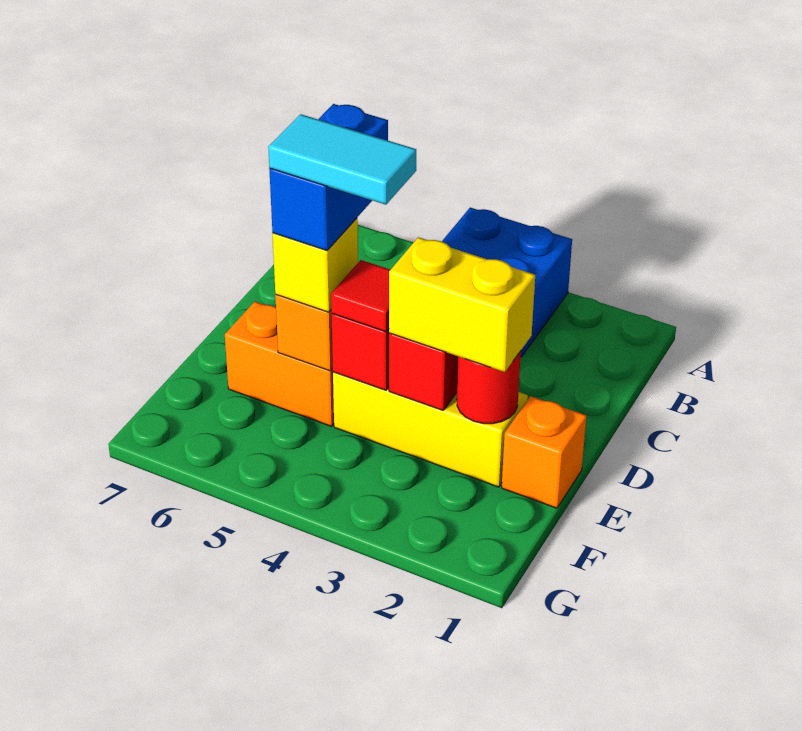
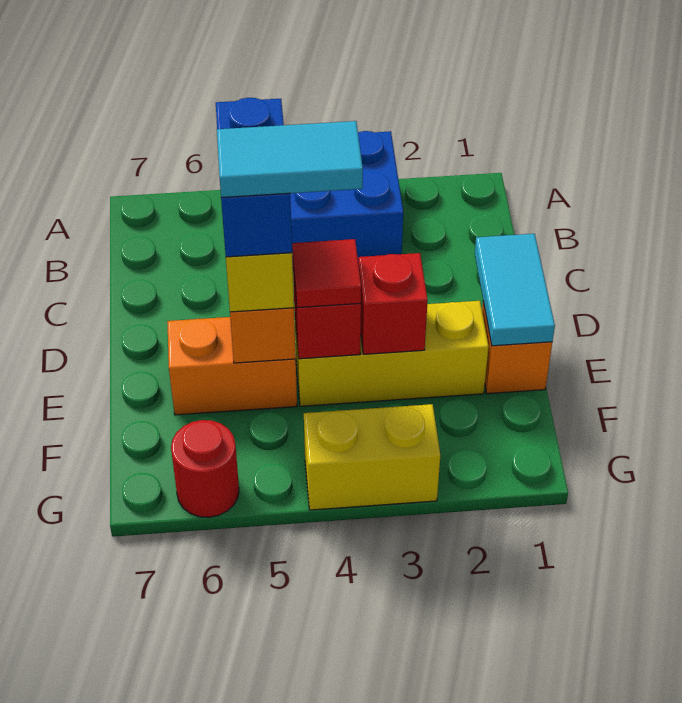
none -> cyan tile D1:E1 level 2
red round brick E2 level 2 -> red round brick G6 level 1
yellow brick E2:E3 level 3 -> yellow brick G3:G4 level 1

